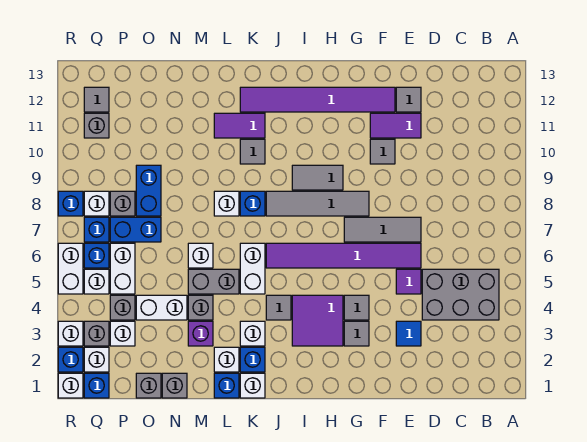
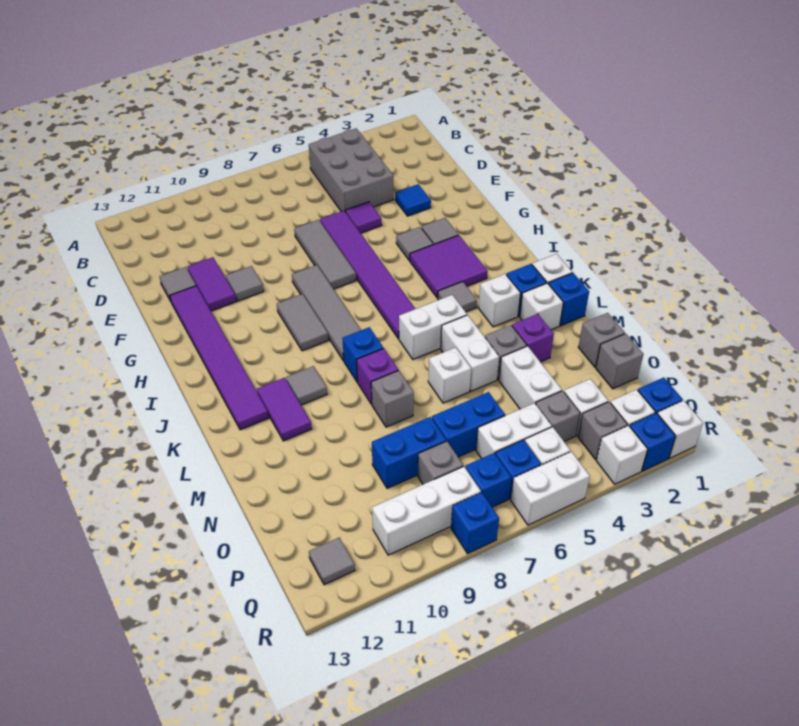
grey brick L5:M5 level 1 -> white brick L5:M5 level 1
white brick L8 level 1 -> purple brick L8 level 1
blue brick O7:P7 level 1 -> blue brick O6:O7 level 1
white brick Q8 level 1 -> white brick Q8:Q10 level 1
grey brick Q11 level 1 -> grey brick M8 level 1

